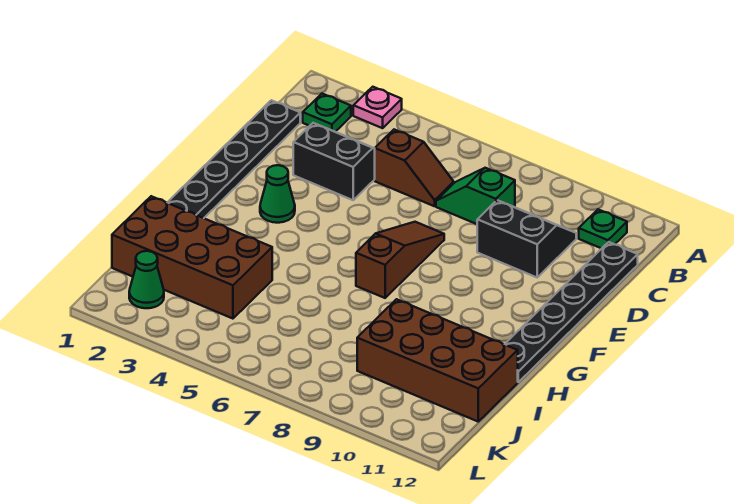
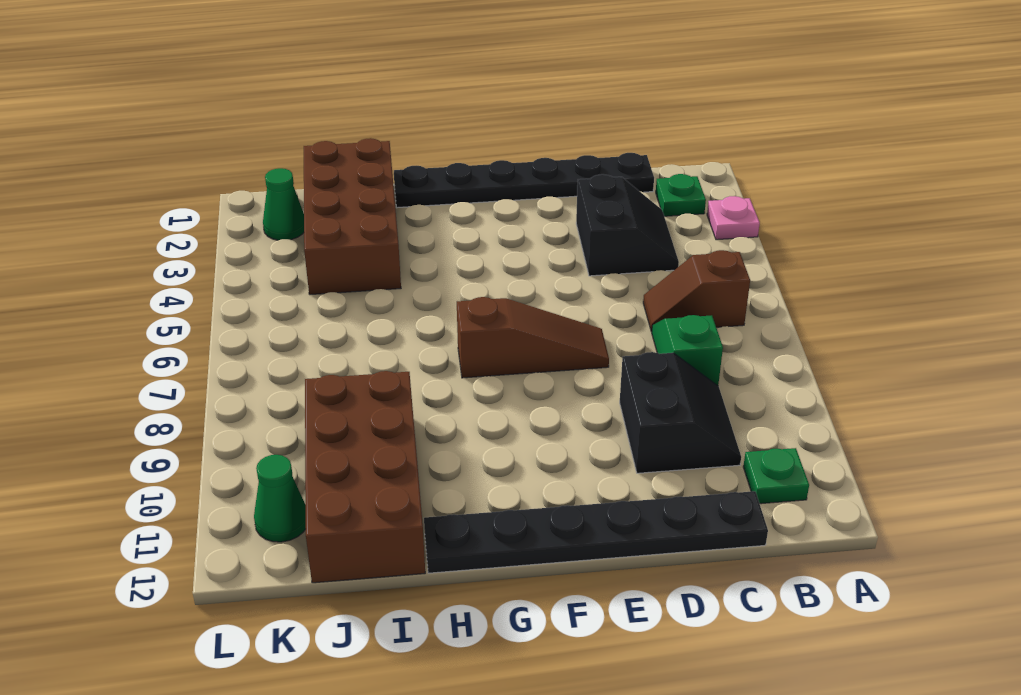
brown slope C5:C6 level 1 top 5 -> brown slope B6:C6 level 1 top B
green cone F3 level 1 -> green cone K11 level 1

